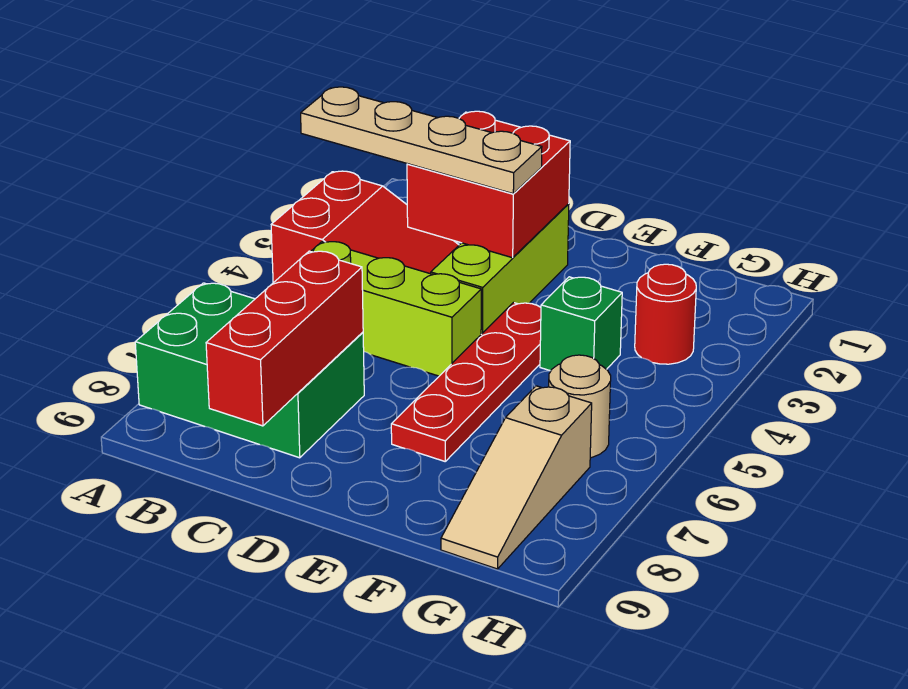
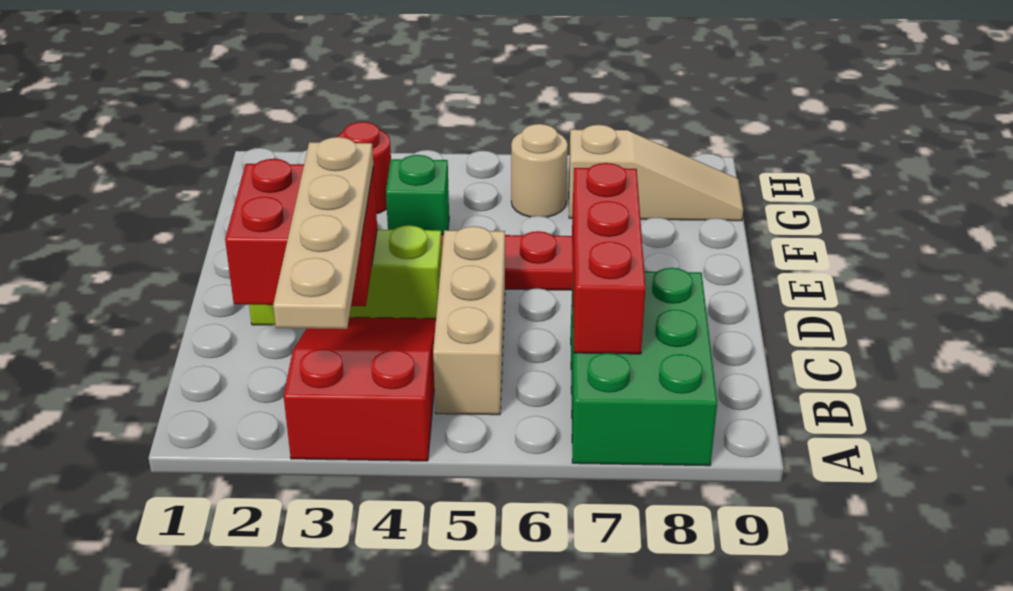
lime brick B5:D5 level 1 -> tan brick B5:D5 level 1
red brick C7:C9 level 2 -> red brick B7:D7 level 2

